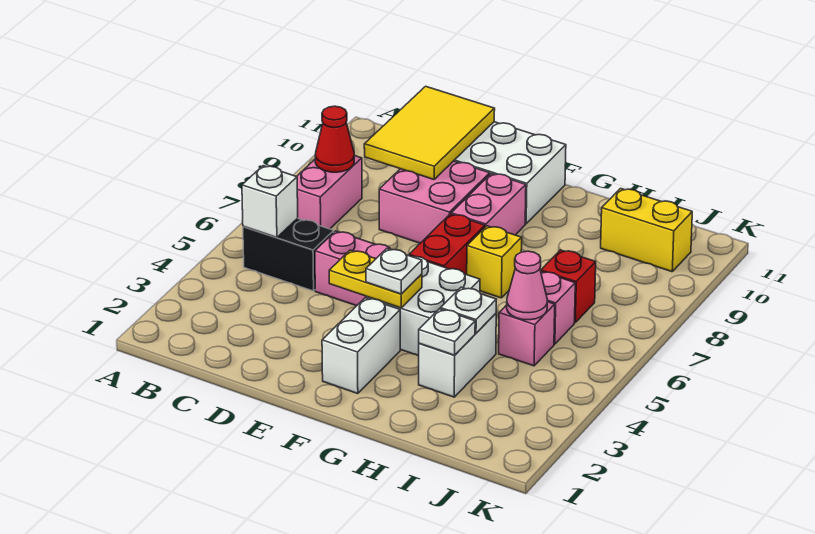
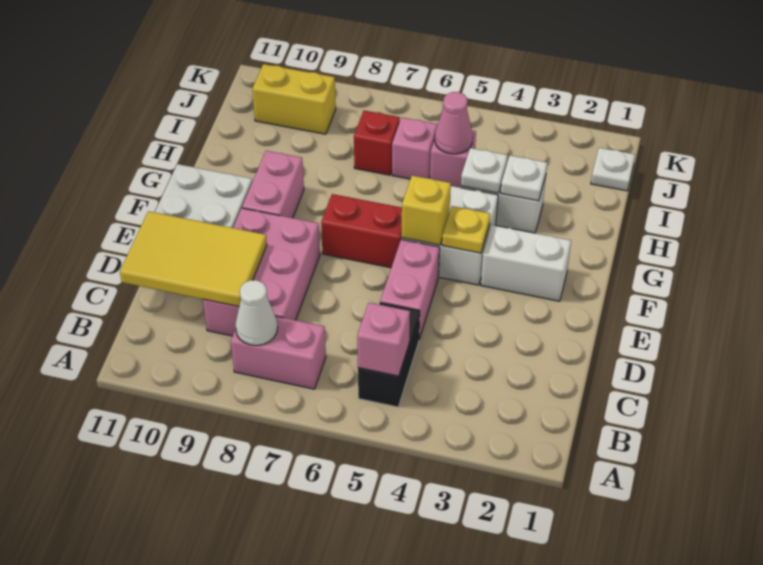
white brick B5 level 2 -> pink brick B5 level 2
red cone B8 level 2 -> white cone B8 level 2
pink brick D8:E9 level 1 -> pink brick C8:E9 level 1
yellow plate E4:F4 level 2 -> yellow plate F4 level 2
white plate F4 level 3 -> white plate J1 level 1
pink brick F8:F9 level 1 -> pink brick F9:G9 level 1
yellow brick G7 level 1 -> yellow brick F5 level 2
yellow brick I10:J10 level 1 -> yellow brick J9:J10 level 1

